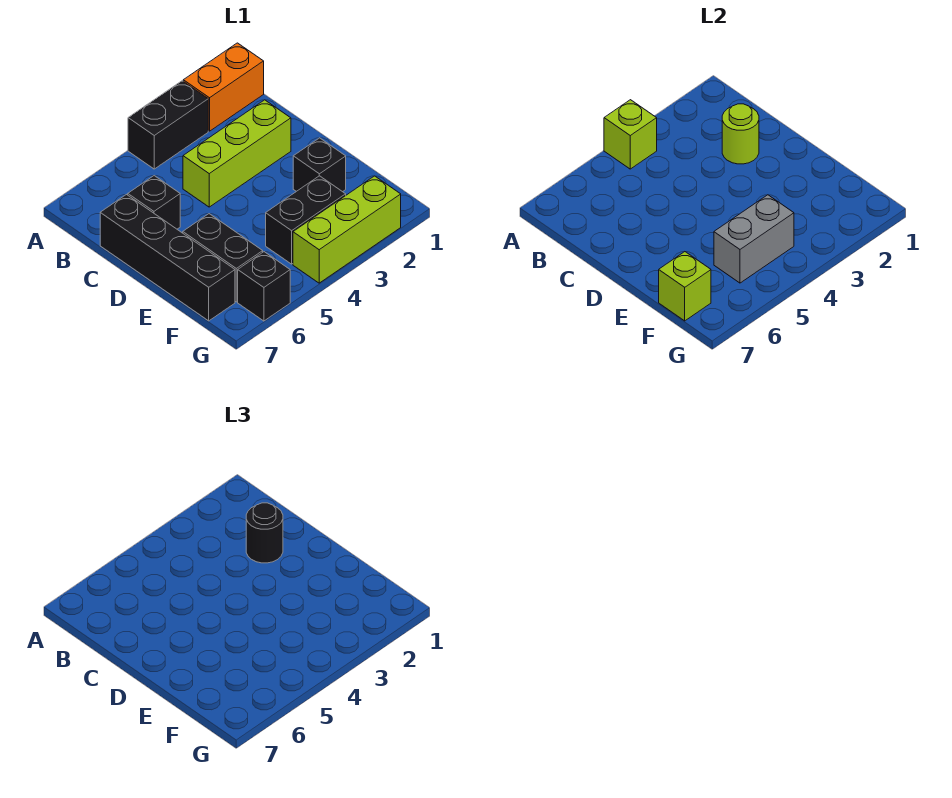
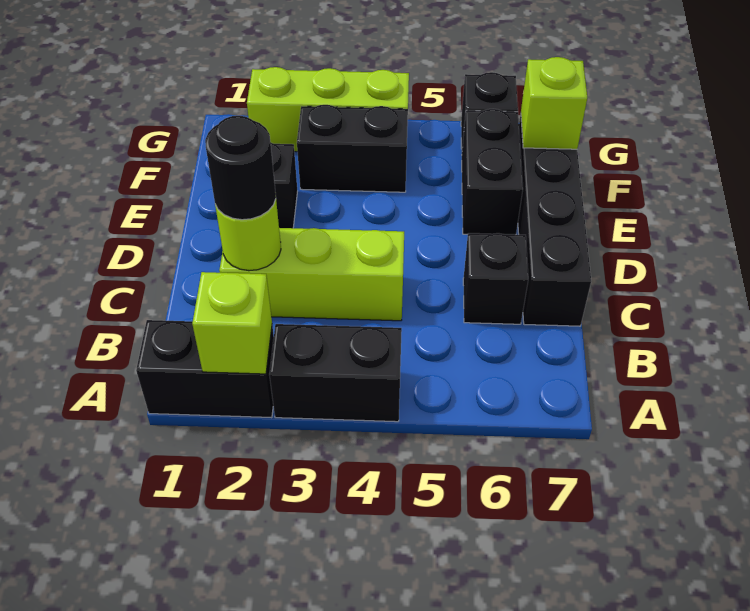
orange brick A1:A2 level 1 -> black brick A1:A2 level 1
lime brick A4 level 2 -> lime brick A2 level 2
grey brick F4:F5 level 2 -> none

